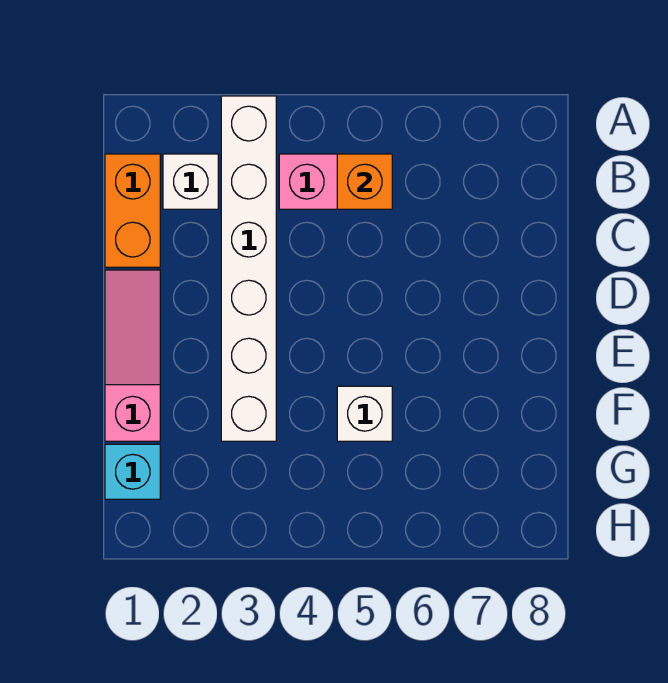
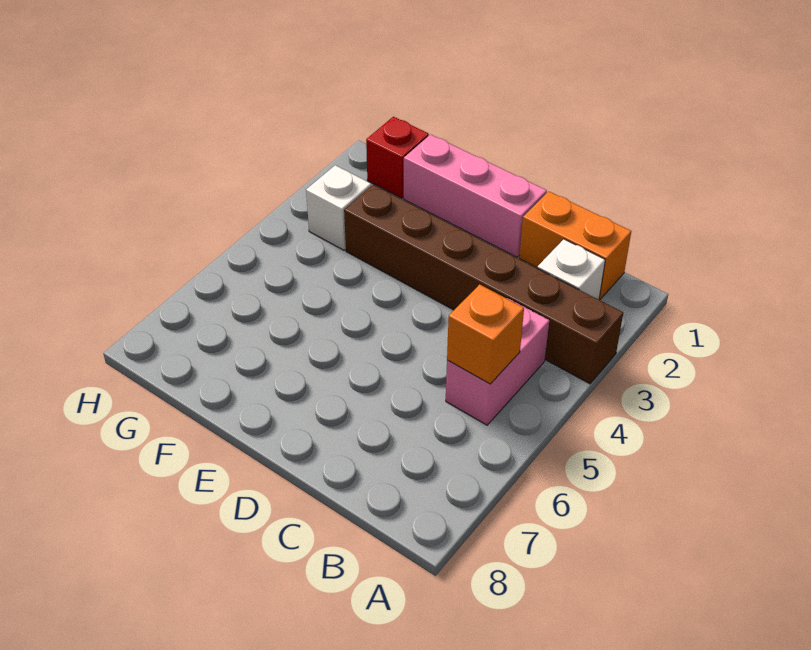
white brick A3:F3 level 1 -> brown brick A3:F3 level 1
pink slope D1:F1 level 1 top F -> pink brick D1:F1 level 1
white brick F5 level 1 -> white brick G3 level 1
cyan brick G1 level 1 -> red brick G1 level 1

